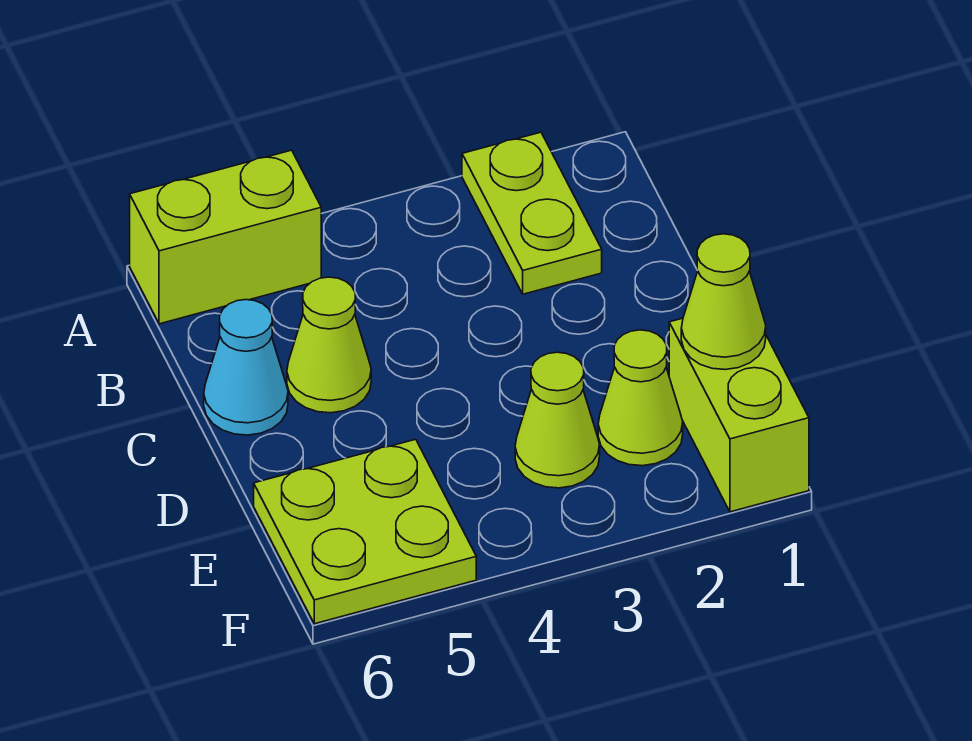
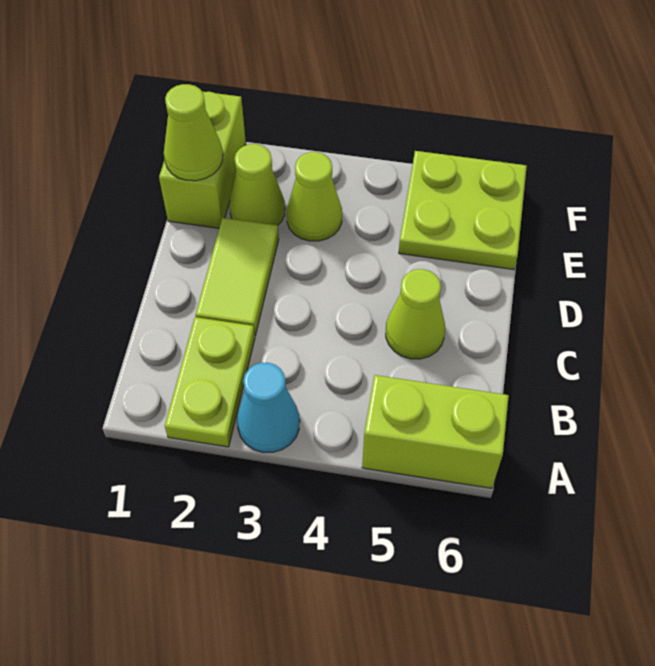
none -> lime tile C2:D2 level 1
cyan cone C6 level 1 -> cyan cone A3 level 1

